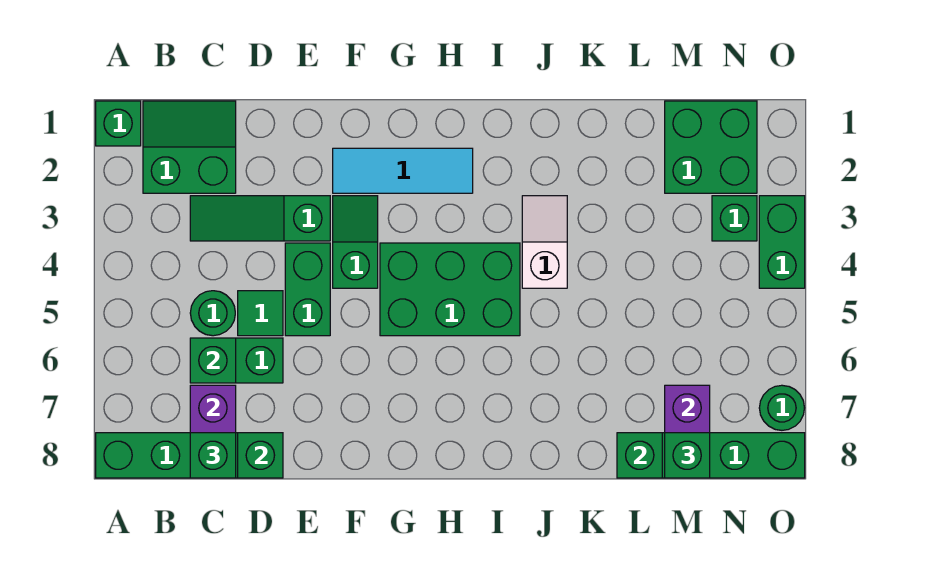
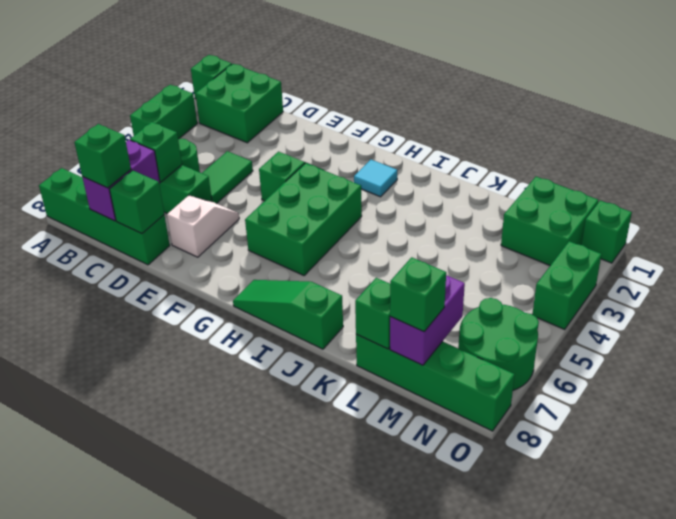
green slope B1:C2 level 1 top 2 -> green brick B1:C2 level 1
green slope C3:E3 level 1 top E -> green slope H8:J8 level 1 top J
green tile D5 level 1 -> green tile D4:D5 level 1
green brick E4:E5 level 1 -> green brick A3:A4 level 1
cyan tile F2:H2 level 1 -> cyan tile H2 level 1
green brick G4:I5 level 1 -> green brick G4:H6 level 1
white slope J3:J4 level 1 top 4 -> white slope E6:E7 level 1 top 7
green brick N3 level 1 -> green brick O1 level 1
green round brick O7 level 1 -> green round brick N6:O7 level 1

